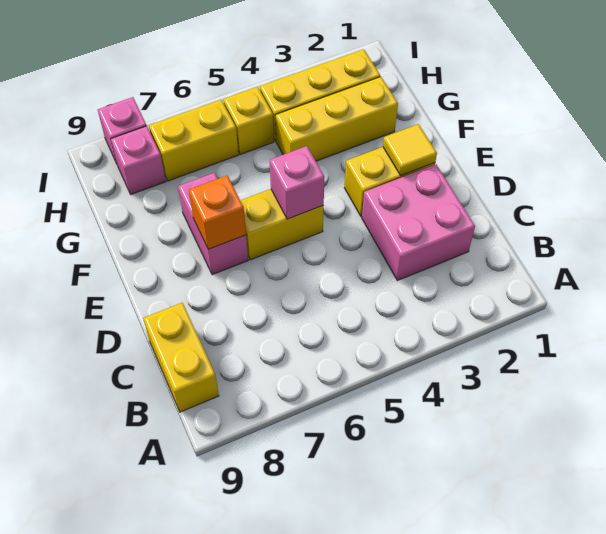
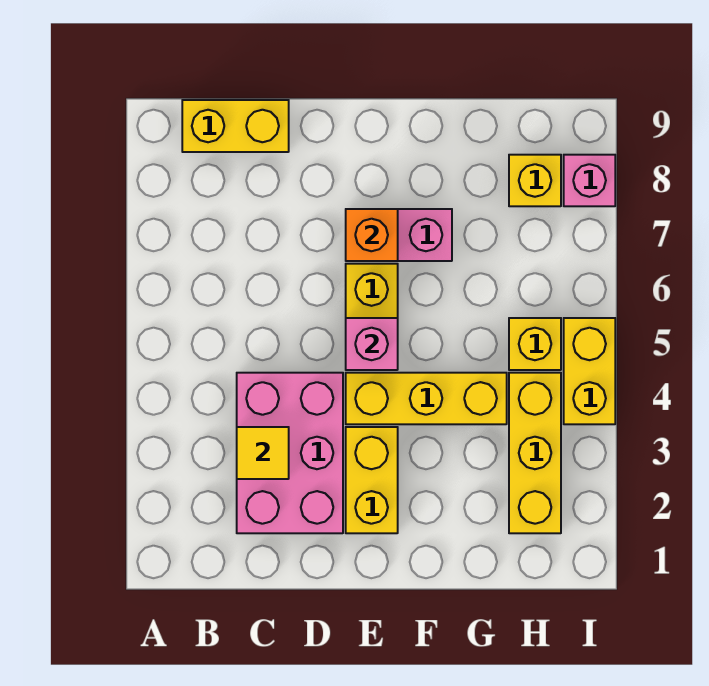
pink brick C2:D3 level 1 -> pink brick C2:D4 level 1
yellow tile E2 level 2 -> yellow tile C3 level 2
yellow brick G2:G4 level 1 -> yellow brick E4:G4 level 1
yellow brick H6:H7 level 1 -> yellow brick I4:I5 level 1
pink brick H8 level 1 -> yellow brick H8 level 1

